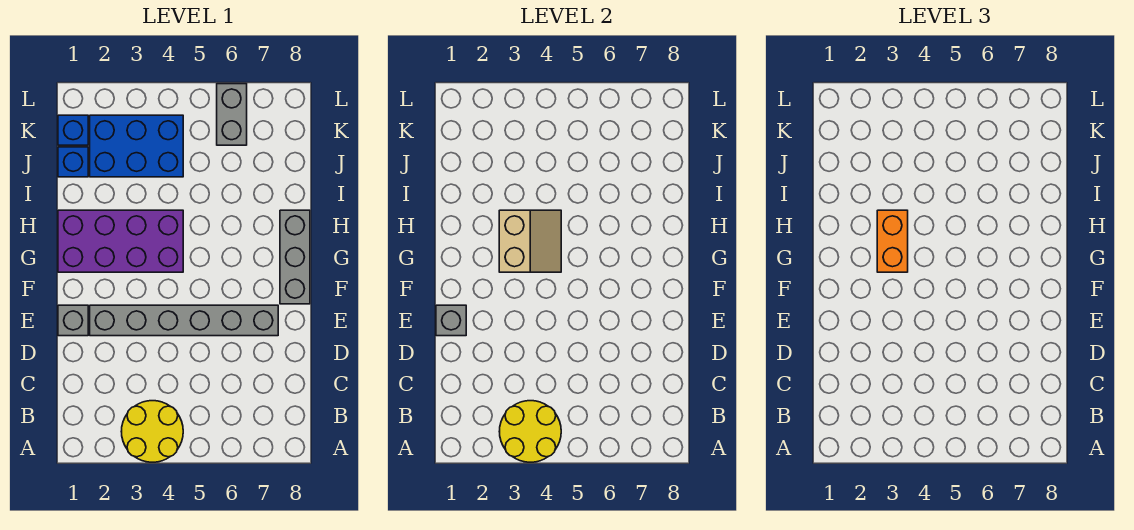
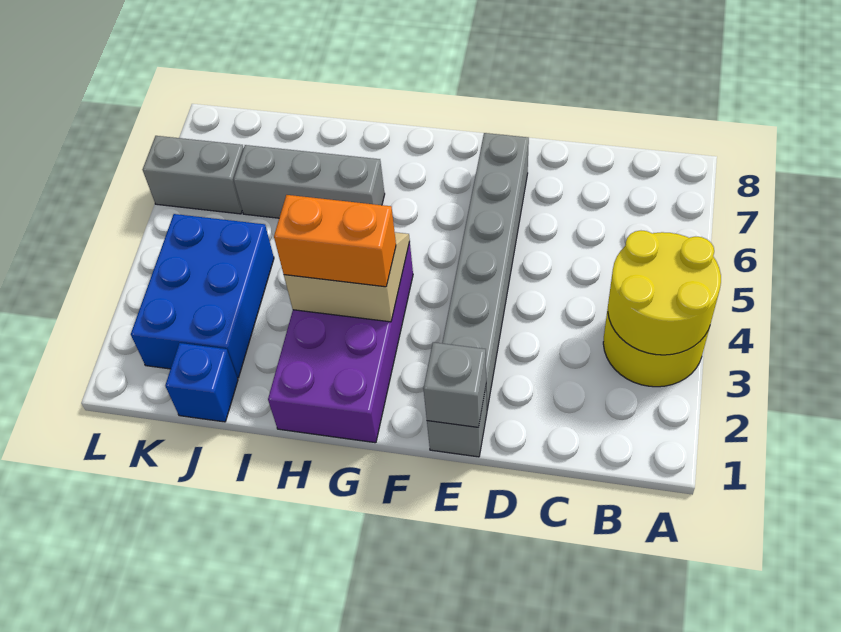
grey brick F8:H8 level 1 -> grey brick H6:J6 level 1
blue brick K1 level 1 -> none

